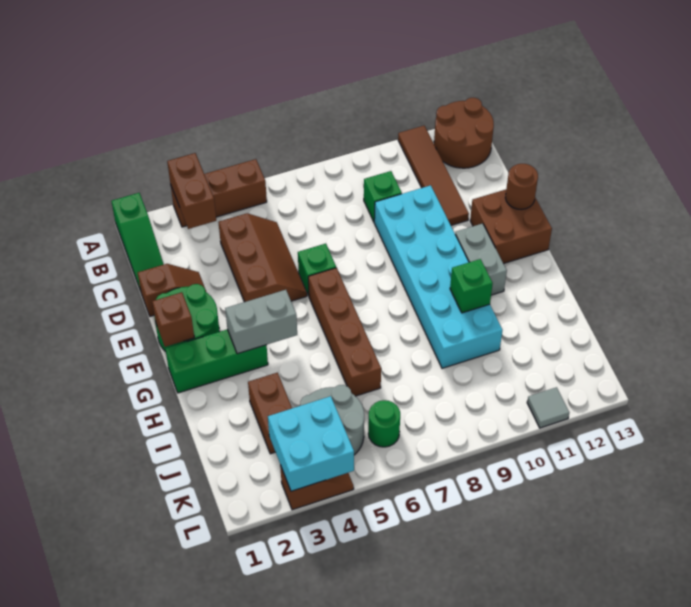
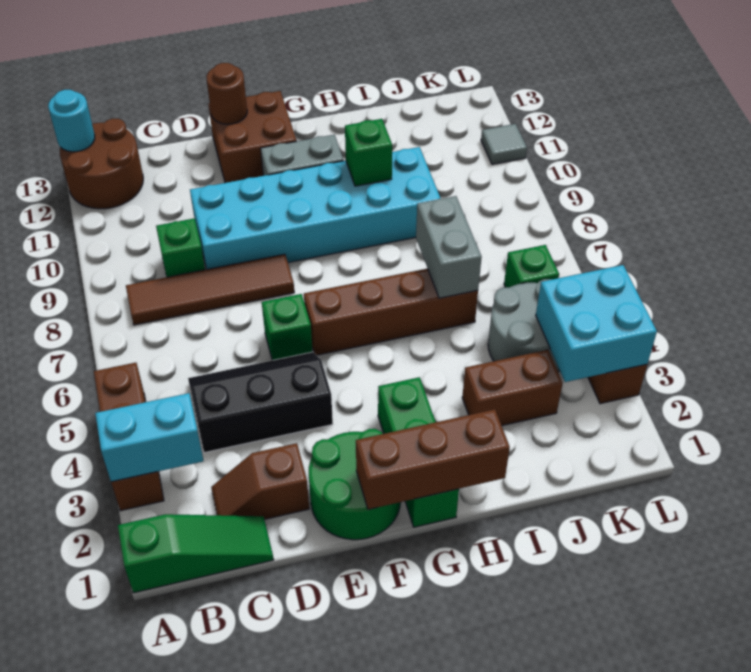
brown brick A3:B3 level 2 -> cyan brick A3:B3 level 2
brown tile A11:D11 level 1 -> brown tile B8:E8 level 1
none -> cyan round brick A13 level 2
brown slope C4:E5 level 1 top 4 -> black slope C4:E5 level 1 top 4
brown slope D1:D2 level 1 top 1 -> brown slope C2:D2 level 1 top D
brown brick F1 level 2 -> brown brick F1:H1 level 2
grey brick G3:G4 level 2 -> grey brick I6:I7 level 2
green round brick K6 level 1 -> green brick K6 level 1

